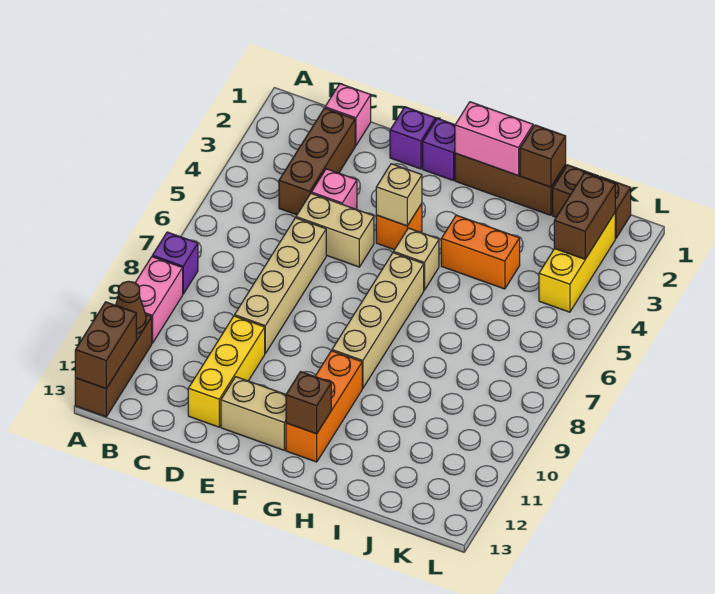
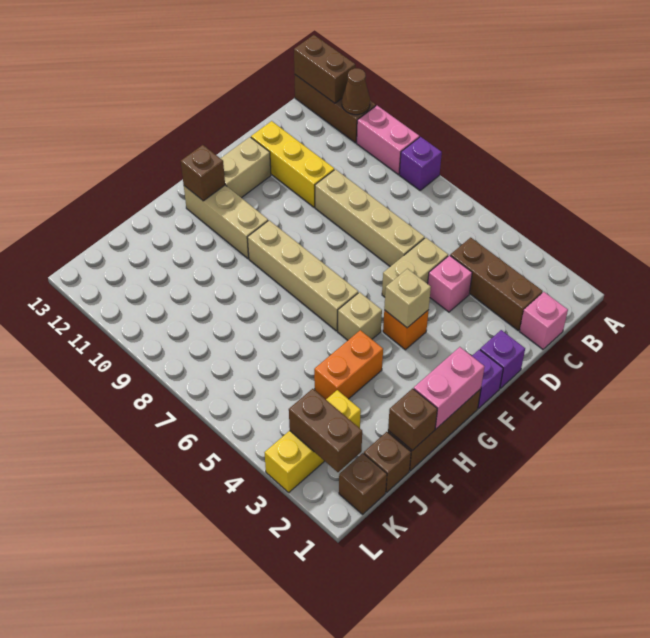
orange brick G10:G12 level 1 -> tan brick G10:G12 level 1
yellow brick K2:K4 level 1 -> yellow brick J3:L3 level 1

